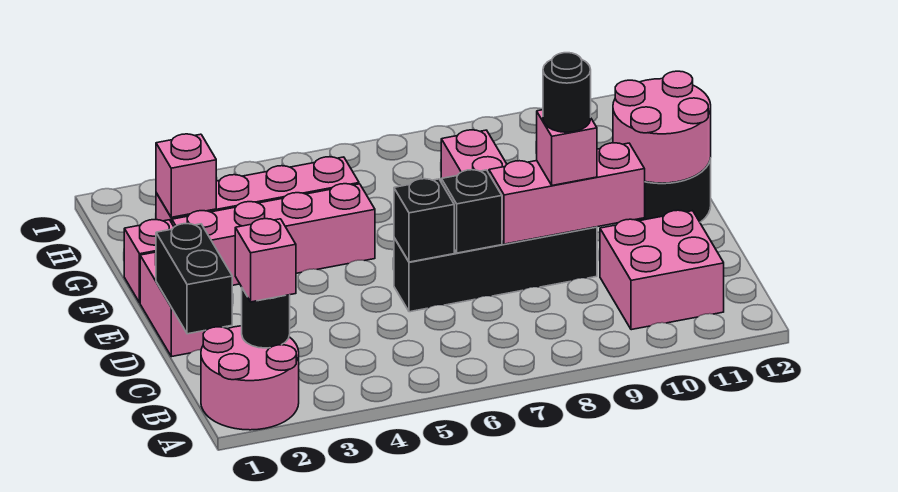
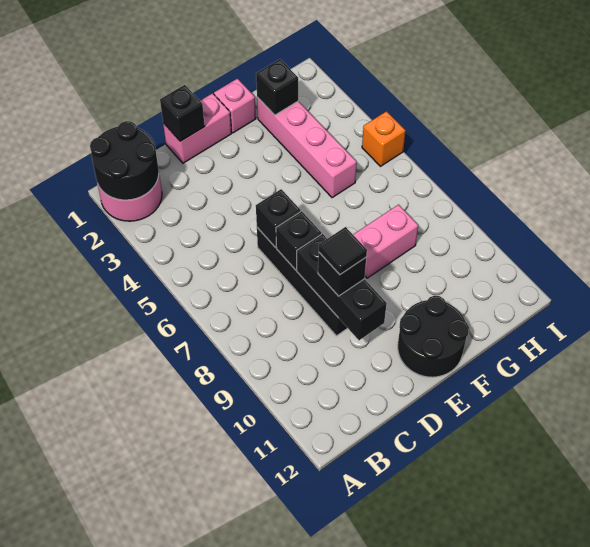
black round brick B2 level 2 -> black round brick A1:B2 level 2
pink brick B2 level 3 -> none
pink brick B10:C11 level 1 -> none
black brick C1:D1 level 2 -> black brick D1 level 2
pink brick D8:D10 level 2 -> black brick D8:D10 level 2
pink brick D9 level 3 -> black brick D9 level 3
black round brick D9 level 4 -> black tile D9 level 4
pink round brick E11:F12 level 2 -> none
pink brick F2:F5 level 1 -> none
pink brick G2 level 2 -> black brick G2 level 2
none -> orange brick I5 level 1

